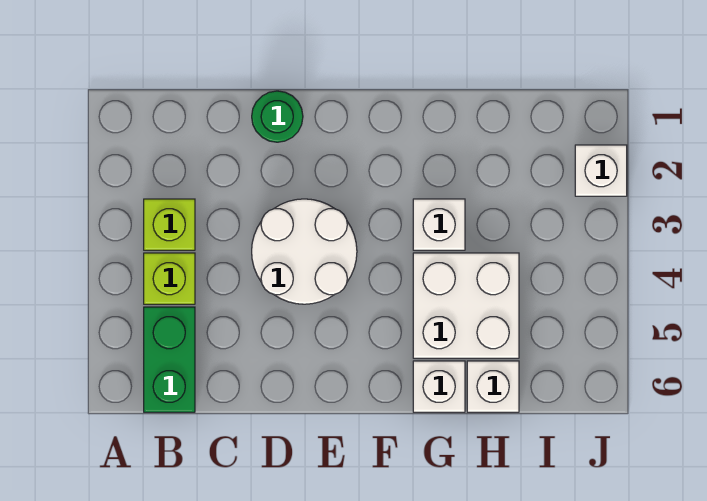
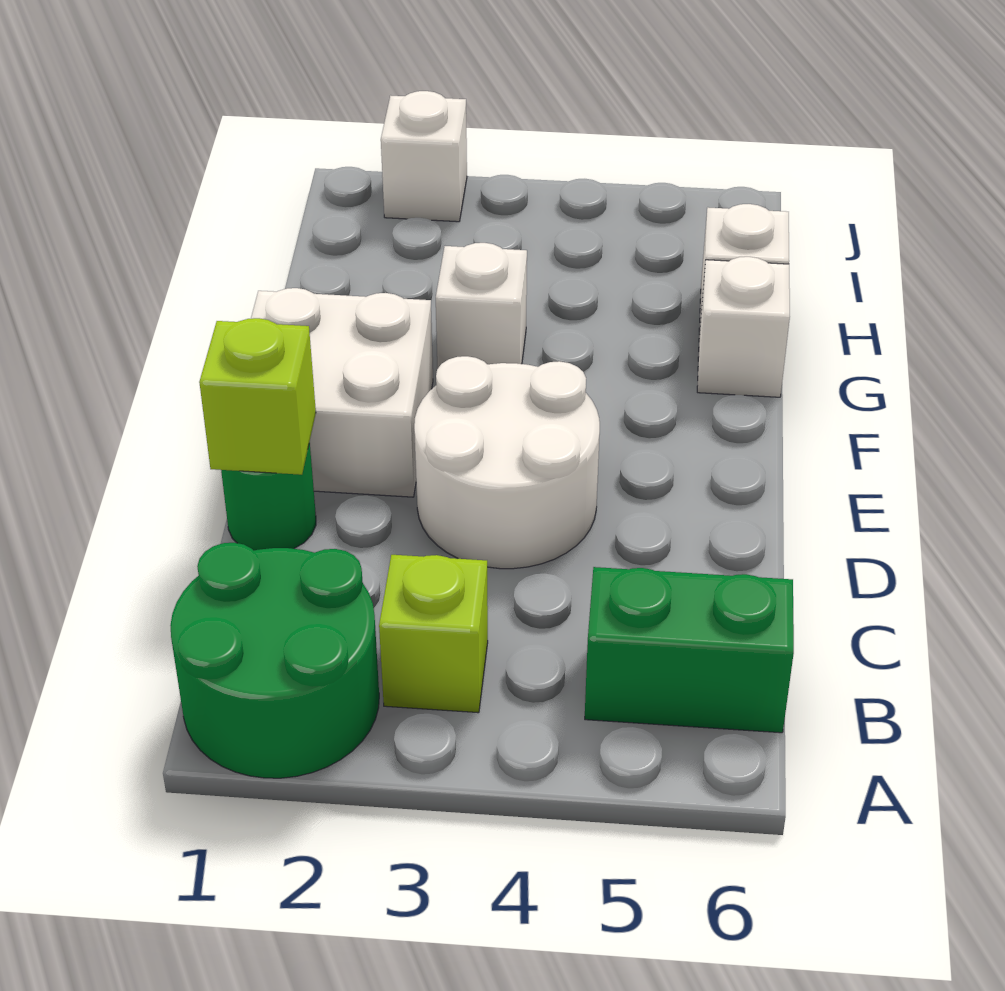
none -> green round brick A1:B2 level 1
lime brick B4 level 1 -> lime brick D1 level 2
white brick G4:H5 level 1 -> white brick E1:F2 level 1

